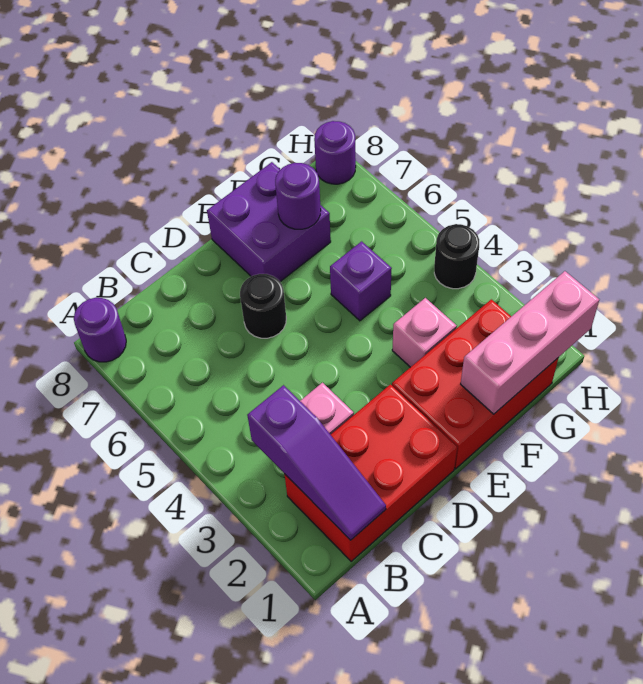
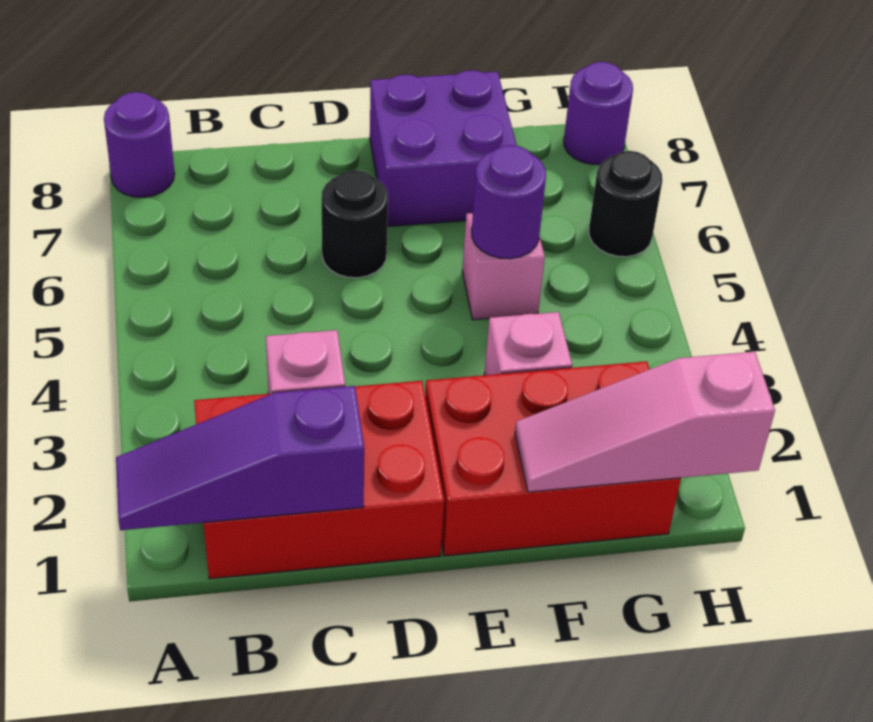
purple slope B1:B3 level 2 top 3 -> purple slope A1:C1 level 2 top C
pink brick F1:H1 level 2 -> pink slope F1:H1 level 2 top H
purple brick F5 level 1 -> pink brick F5 level 1
purple round brick F7 level 2 -> purple round brick F5 level 2
black round brick H4 level 1 -> black round brick H6 level 1

